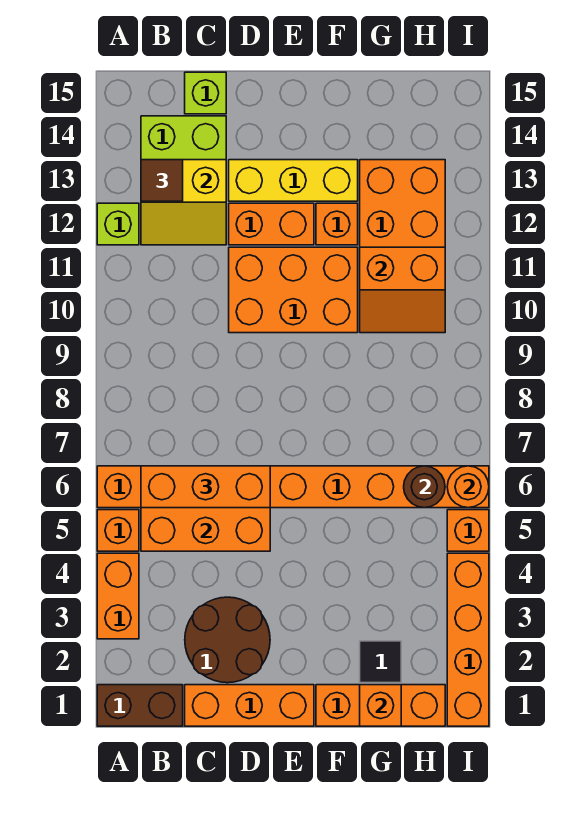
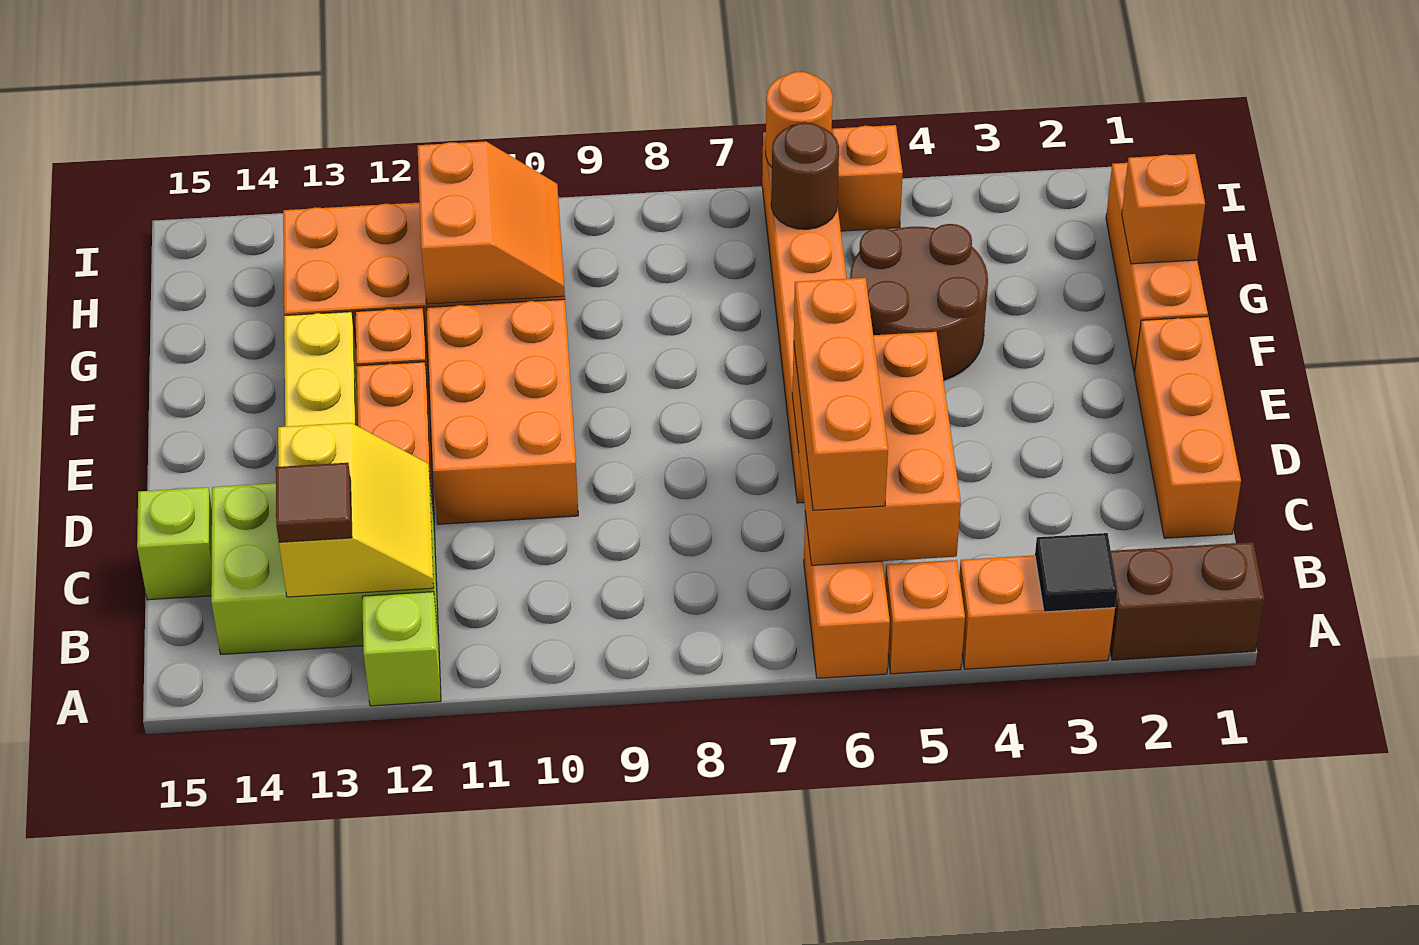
brown brick A1:B1 level 1 -> brown brick A1:A2 level 1
brown round brick C2:D3 level 1 -> brown round brick F4:G5 level 1
black tile G2 level 1 -> black tile A3 level 2
orange brick I1:I4 level 1 -> none

